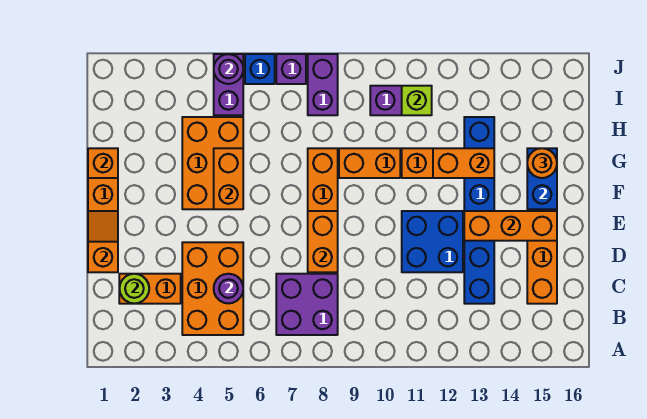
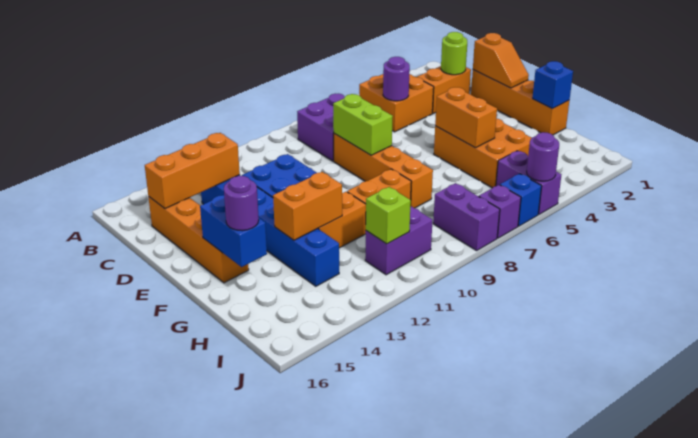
orange brick B4:D5 level 1 -> orange brick B4:C5 level 1
orange brick D8:E8 level 2 -> lime brick D8:E8 level 2
orange brick E13:E15 level 2 -> orange brick C13:C15 level 2
orange brick G1 level 2 -> blue brick G1 level 2
orange round brick G15 level 3 -> purple round brick G15 level 3

